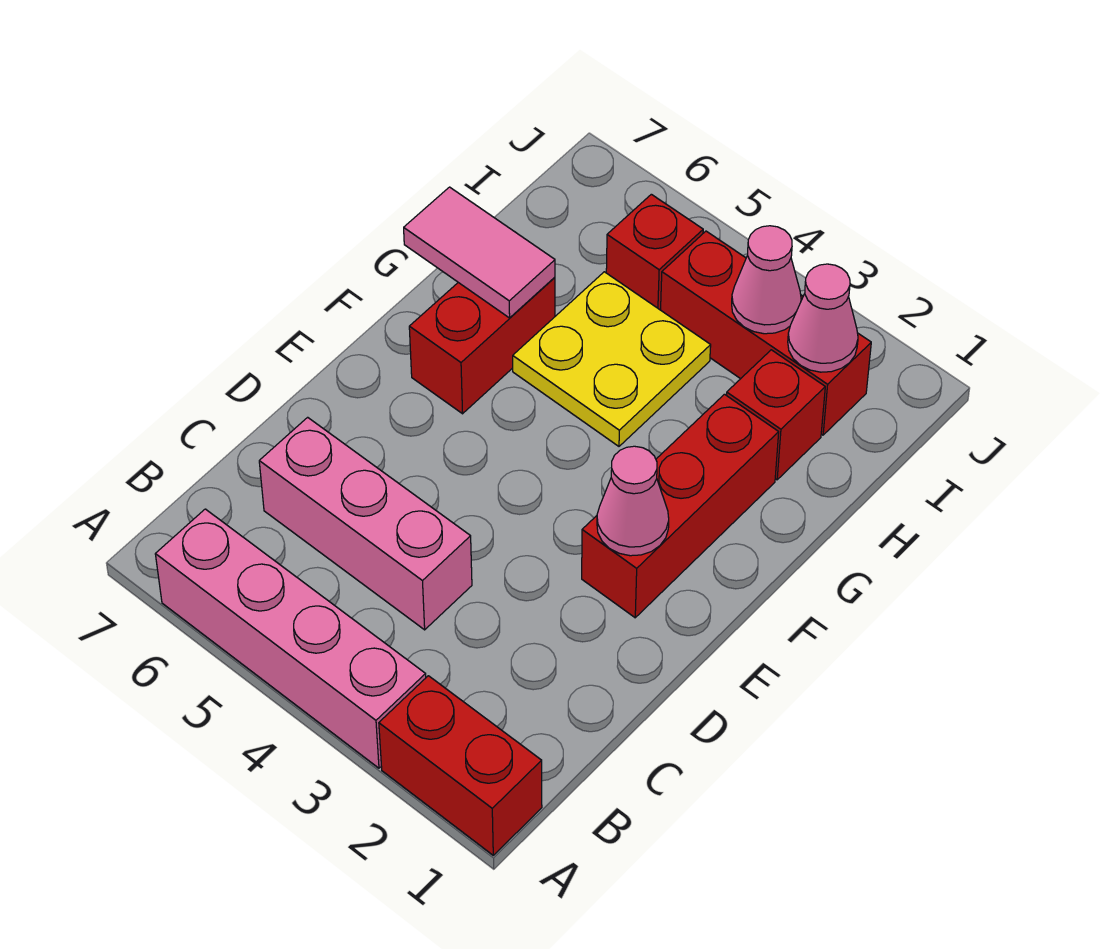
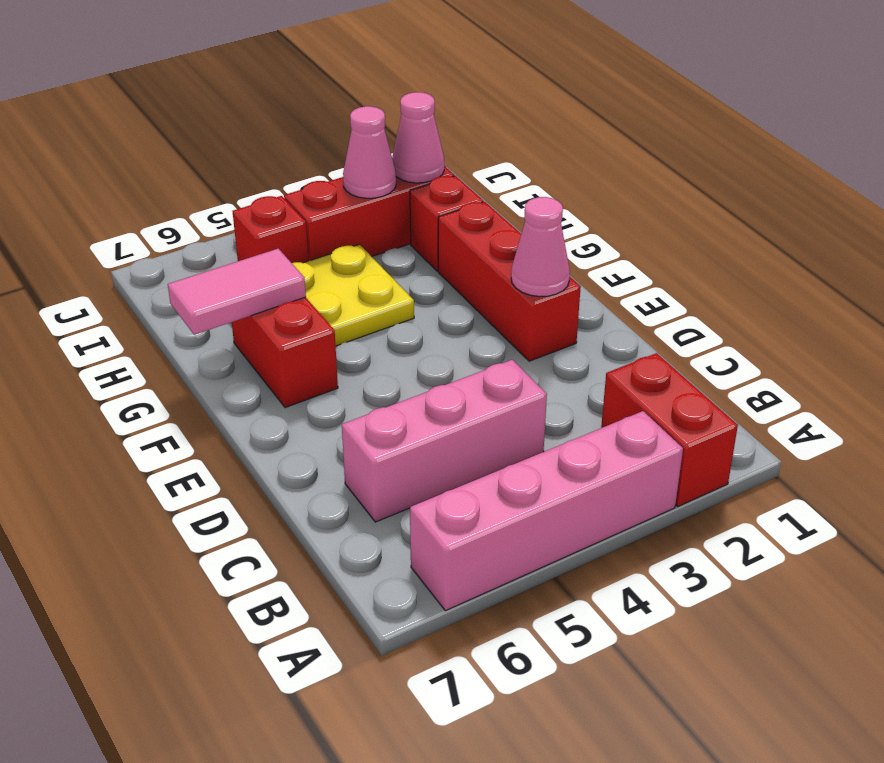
red brick A1:A2 level 1 -> red brick A2:B2 level 1

